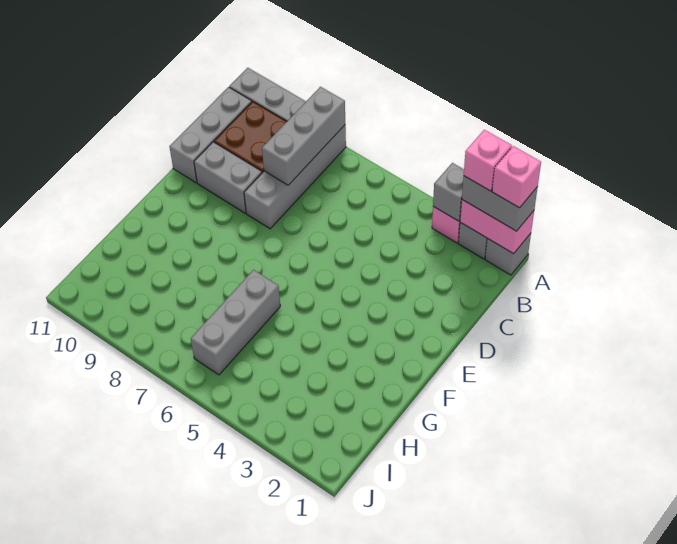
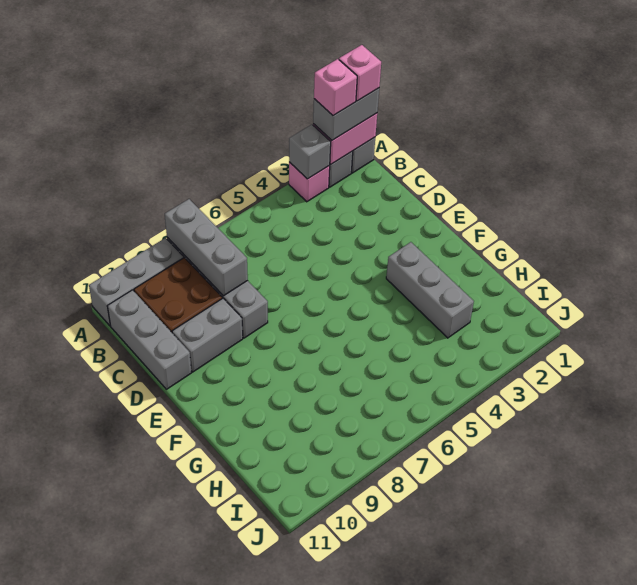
grey brick G6:I6 level 1 -> grey brick F3:H3 level 1

